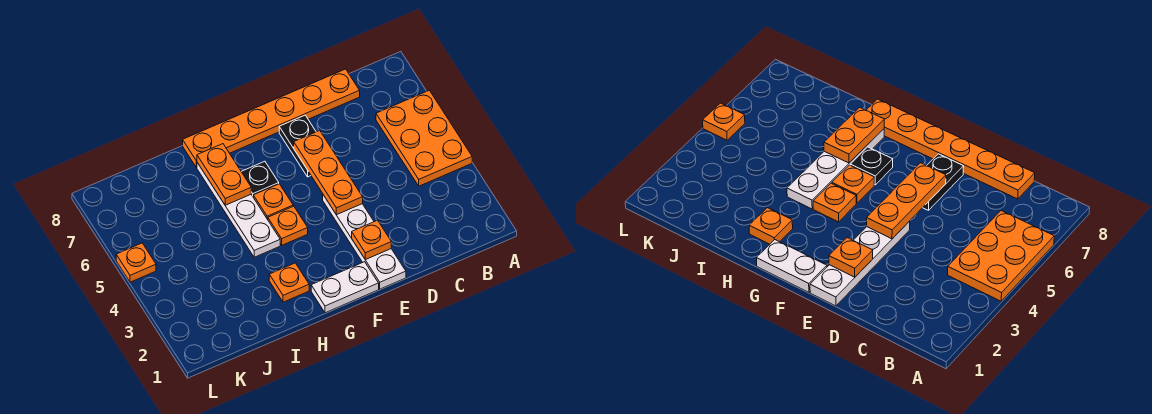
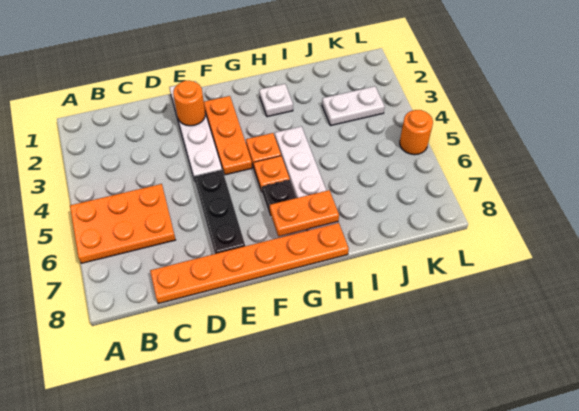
orange plate A4:B6 level 1 -> orange plate A5:C6 level 1
orange plate E2 level 2 -> orange round brick E2 level 2
orange plate E4:E6 level 2 -> orange plate F2:F4 level 1
black plate E6:E7 level 1 -> black plate E5:E7 level 1
white plate F1:G1 level 1 -> white plate J3:K3 level 1
orange plate H2 level 1 -> white plate H2 level 1
orange plate H6:H7 level 2 -> orange plate G7:H7 level 2
orange plate L5 level 1 -> orange round brick L5 level 1

